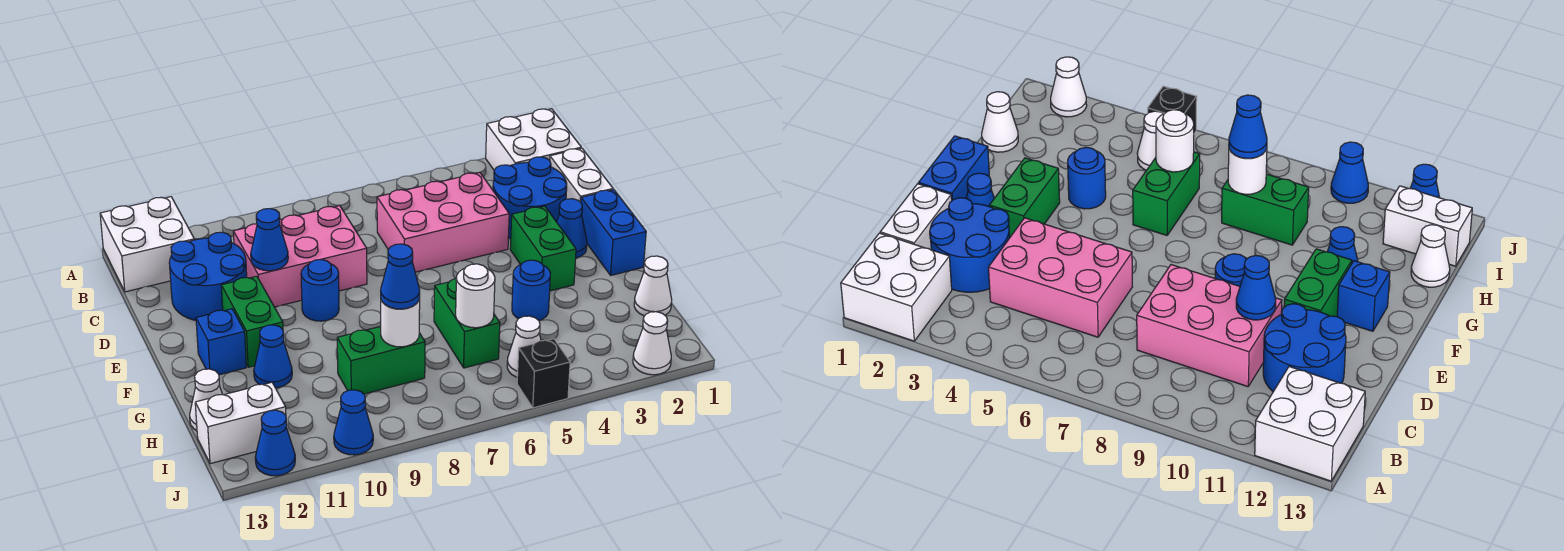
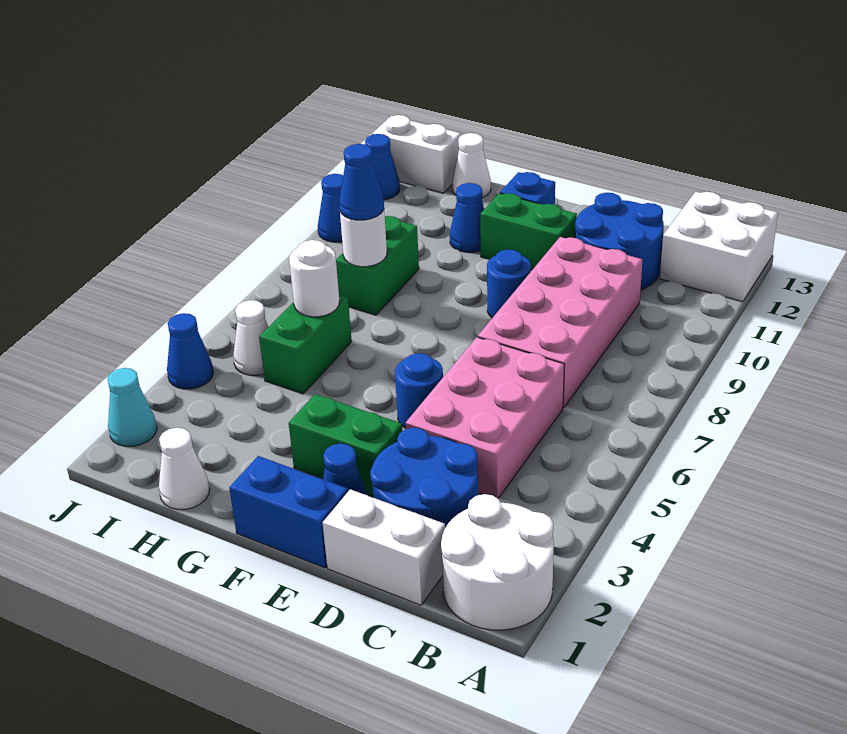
white brick A1:B2 level 1 -> white round brick A1:B2 level 1
pink brick C8:D10 level 1 -> pink brick C7:D10 level 1
blue cone D10 level 2 -> blue cone J4 level 1
blue round brick G4 level 1 -> blue round brick E5 level 1
green brick G6:H6 level 1 -> green brick H5:H6 level 1
white brick I12:I13 level 1 -> white brick I13:J13 level 1
white cone J2 level 1 -> cyan cone J2 level 1
black brick J5 level 1 -> none

